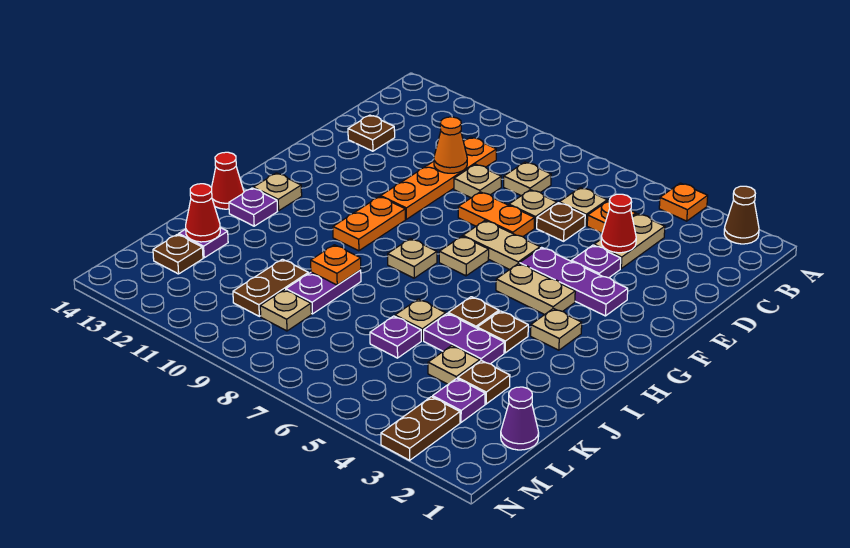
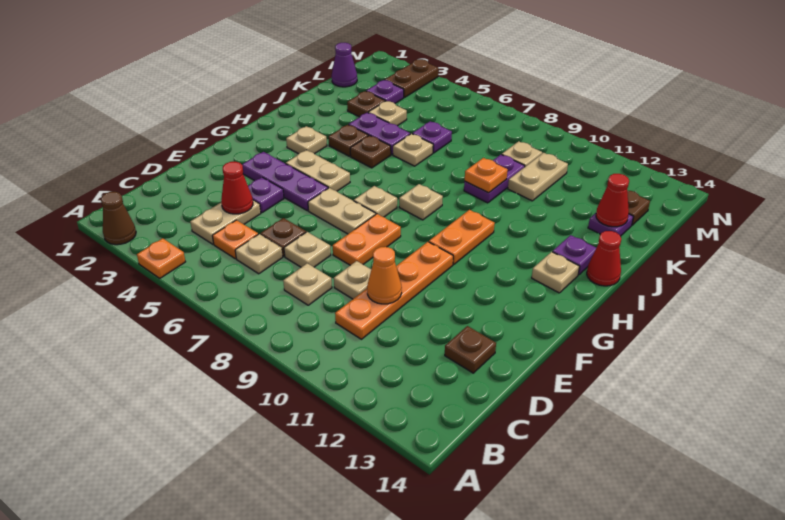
orange plate E7:E8 level 1 -> orange plate E8:F8 level 1
brown plate K10:L10 level 1 -> tan plate K10:L10 level 1

